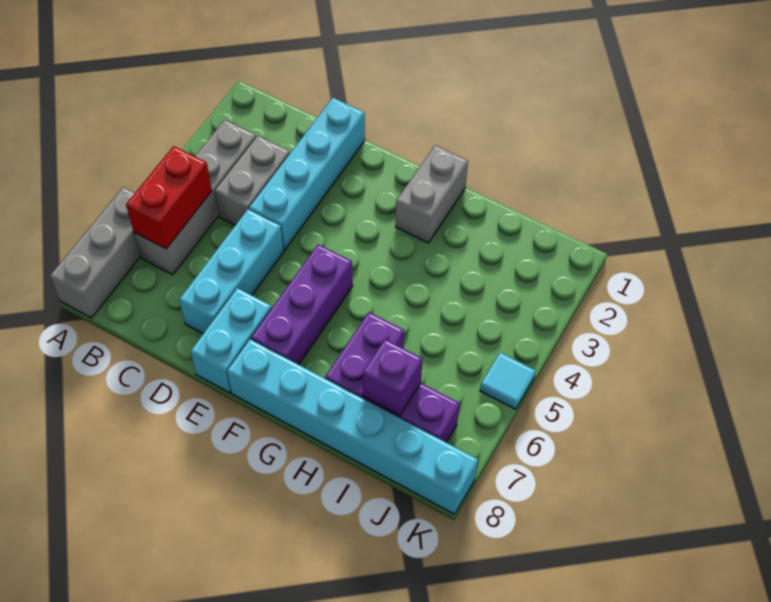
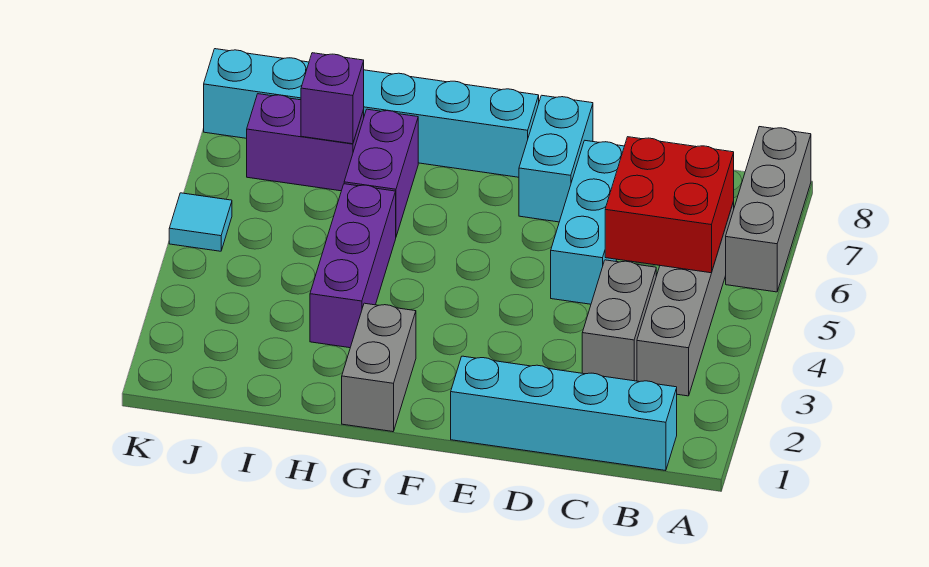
red brick B5:B6 level 2 -> red brick B5:C6 level 2
cyan brick D1:D4 level 1 -> cyan brick B1:E1 level 1
purple brick F5:F7 level 1 -> purple brick H3:H5 level 1

